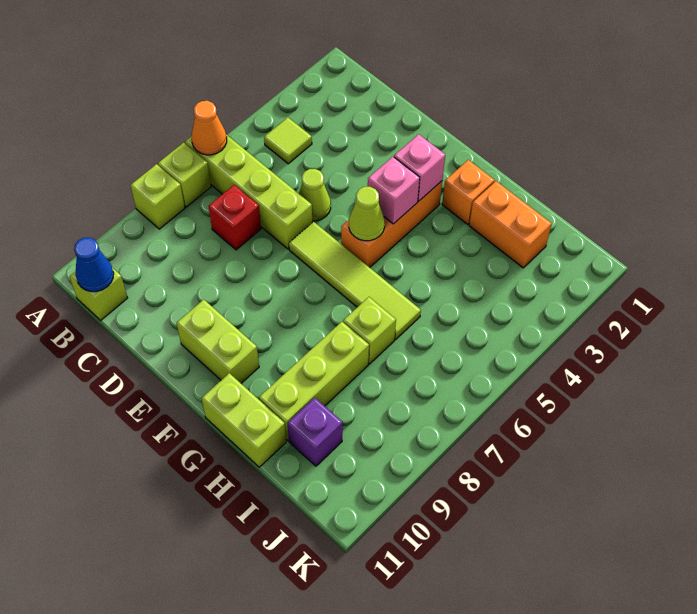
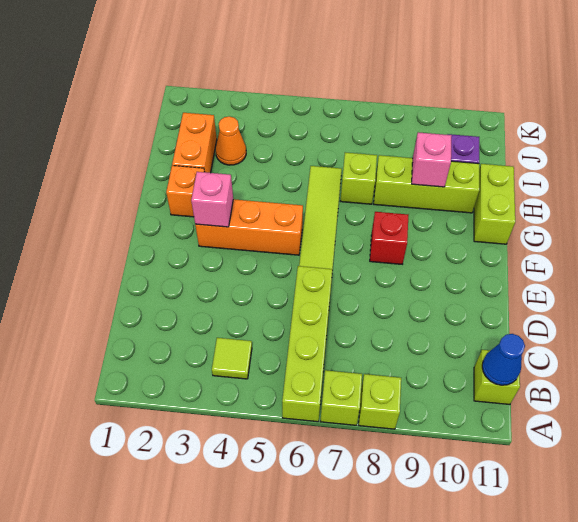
orange cone A6 level 2 -> orange cone I3 level 1
red brick C7 level 1 -> red brick F8 level 1
lime cone D5 level 1 -> none
lime brick E10:F10 level 1 -> none
pink brick F4 level 2 -> pink brick H9 level 2
lime cone F5 level 2 -> none

